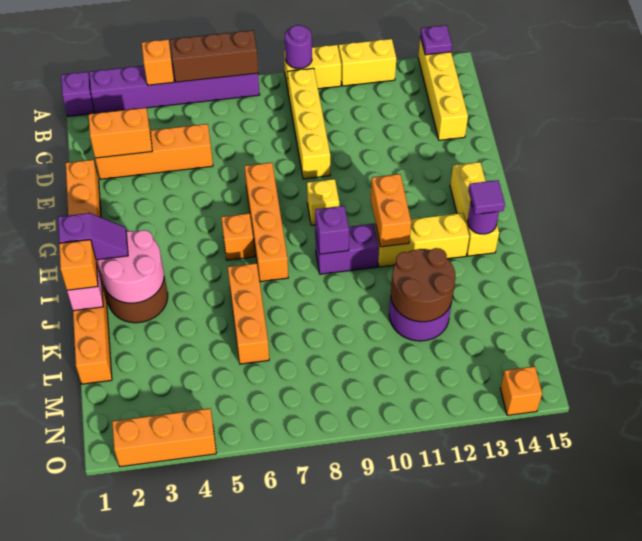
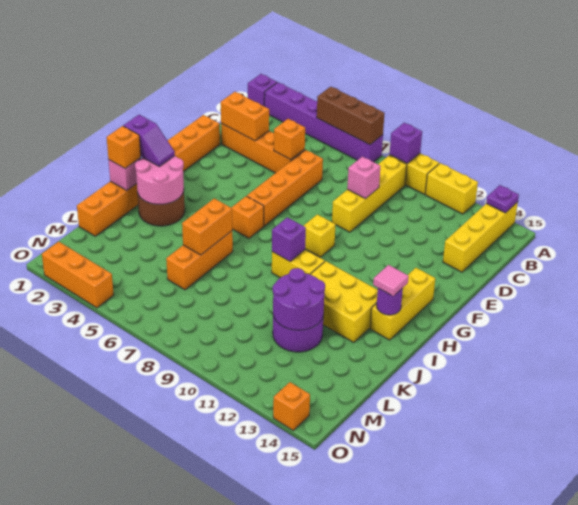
orange brick A4 level 2 -> orange brick D5 level 2
purple round brick A9 level 2 -> purple brick A9 level 2
none -> pink brick D9 level 2
orange brick F7:I7 level 1 -> orange brick D6:G6 level 1
orange brick H11:I11 level 2 -> orange brick J6:K6 level 2
purple brick I9:I10 level 1 -> yellow brick I9:I10 level 1
yellow brick I11:I13 level 1 -> yellow brick I11:J13 level 1
purple tile I14 level 3 -> pink tile I14 level 3
brown round brick K11:L12 level 2 -> purple round brick K11:L12 level 2

